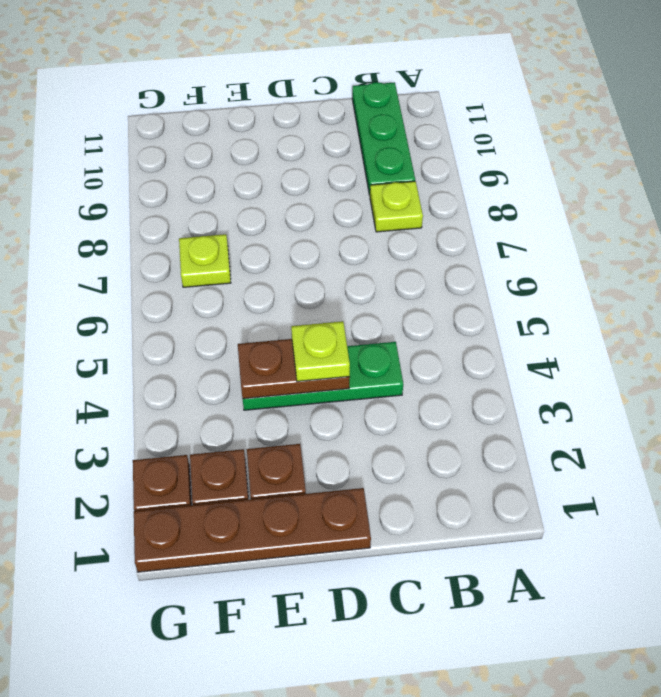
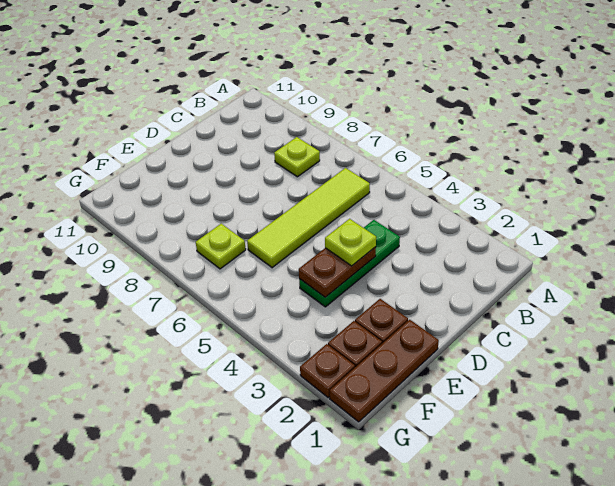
none -> lime tile B6:E6 level 1
green plate B9:B11 level 1 -> none
brown plate D1:G1 level 1 -> brown plate E1:G1 level 1

